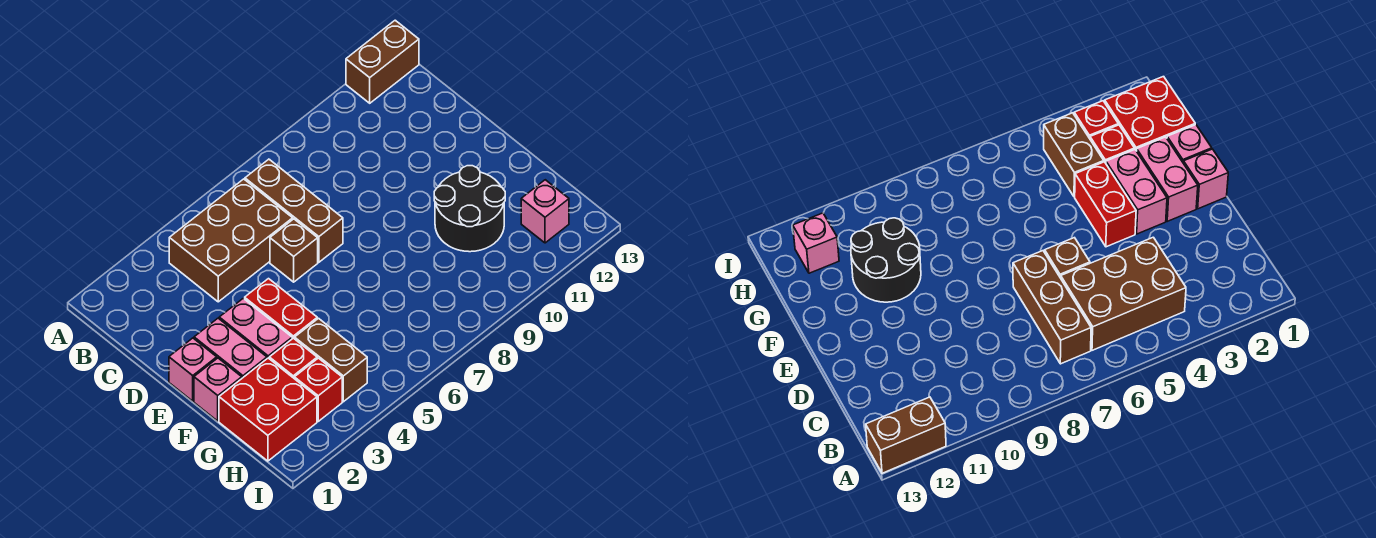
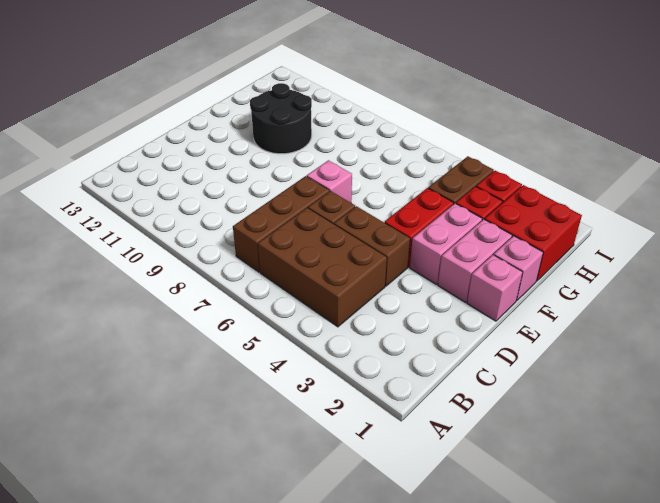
brown brick A12:A13 level 1 -> brown brick D4:D5 level 1
pink brick H12 level 1 -> pink brick E7 level 1

